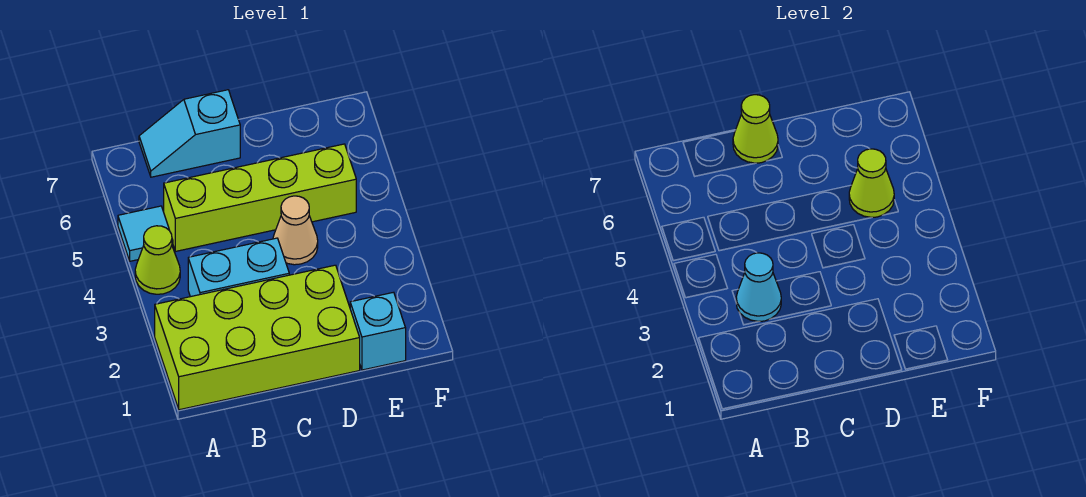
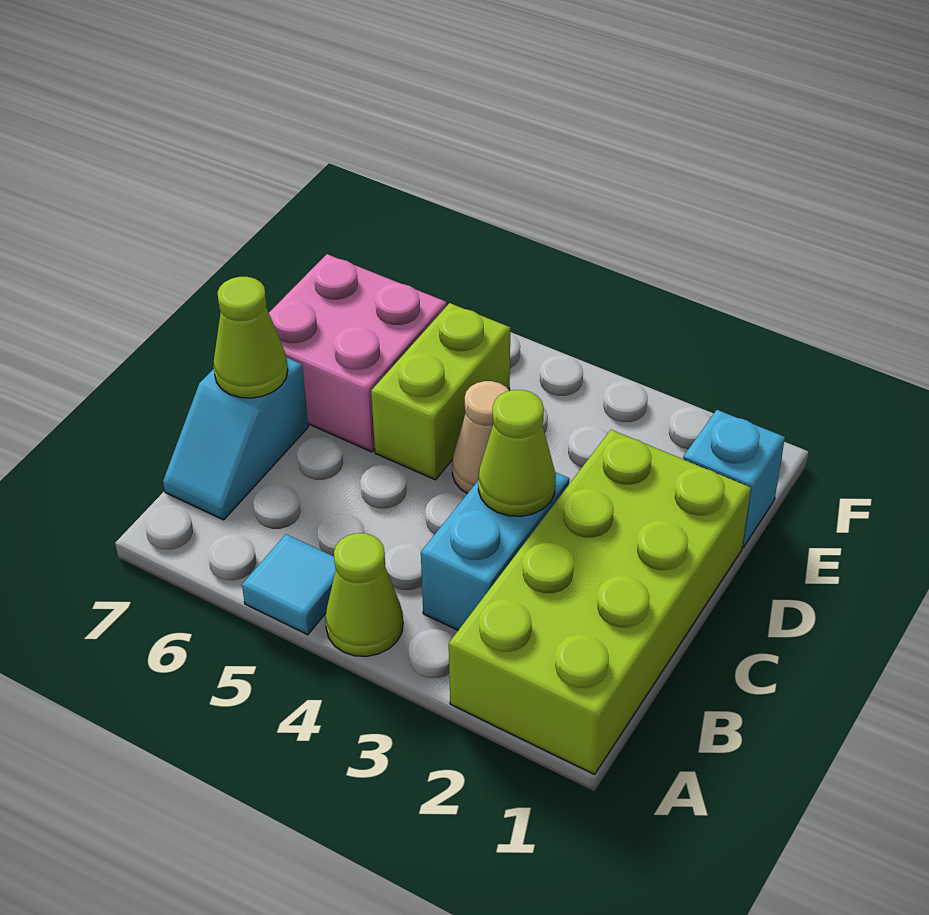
cyan cone B3 level 2 -> none
lime brick B5:E5 level 1 -> lime brick D5:E5 level 1
none -> pink brick D6:E7 level 1
lime cone E5 level 2 -> lime cone C3 level 2

